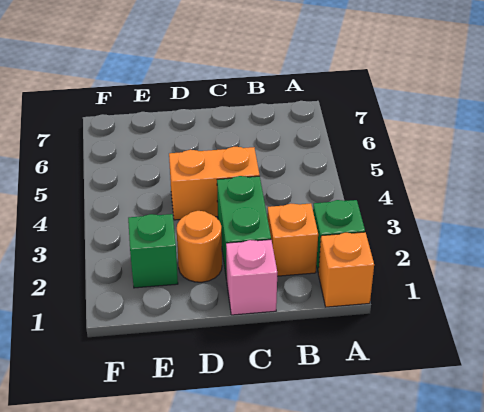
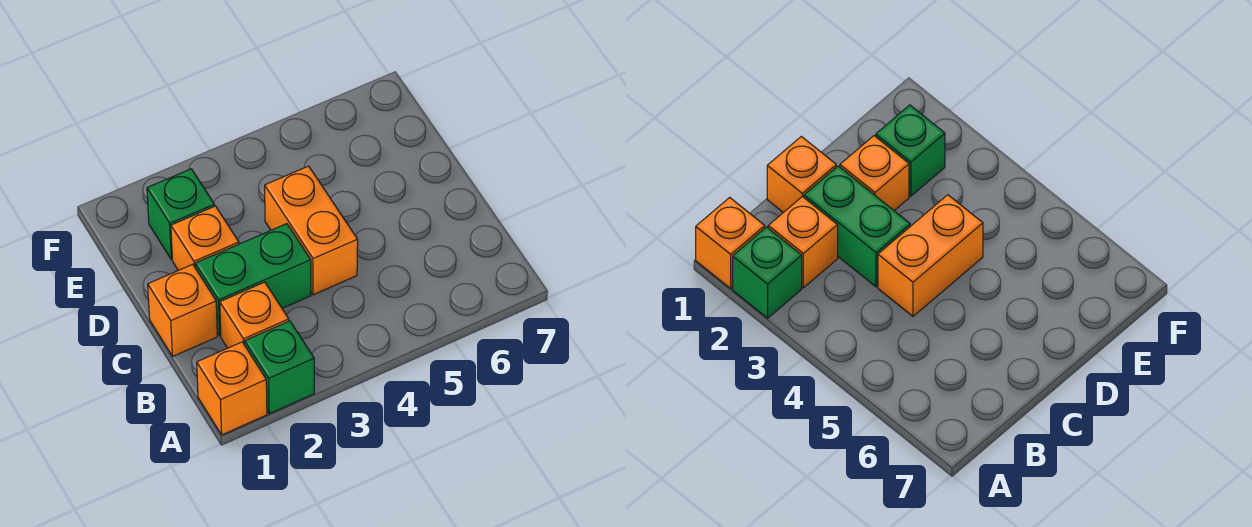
pink brick C1 level 1 -> orange brick C1 level 1
orange round brick D2 level 1 -> orange brick D2 level 1

